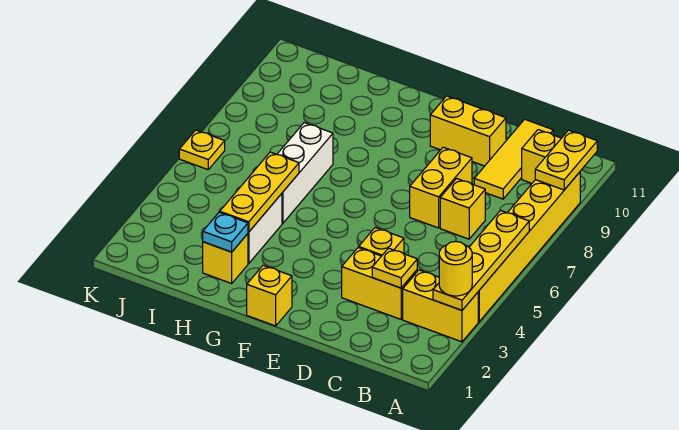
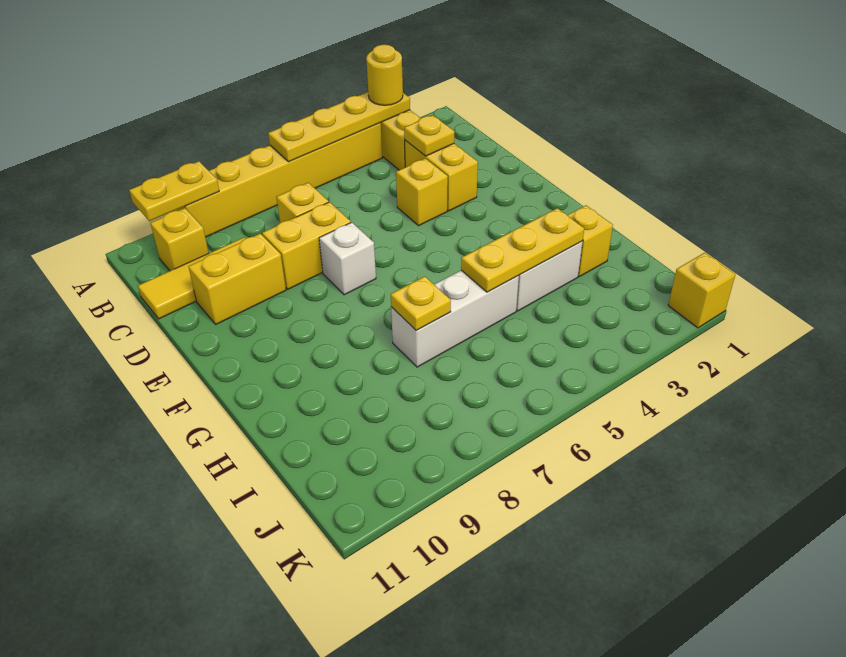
yellow brick D10:E10 level 1 -> yellow brick D9:D10 level 1
none -> white brick E7 level 1
yellow brick F1 level 1 -> yellow brick K1 level 1
cyan plate H2 level 2 -> none
yellow plate K6 level 1 -> yellow plate H7 level 2

